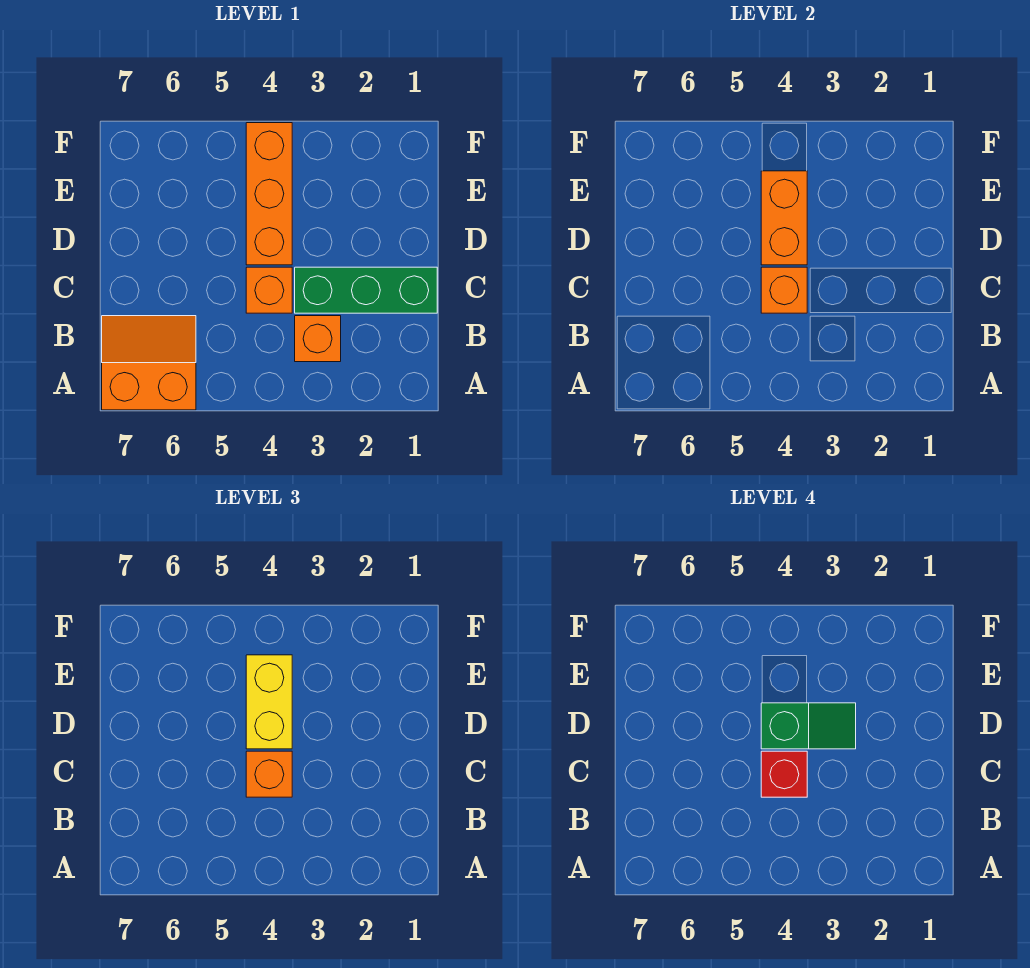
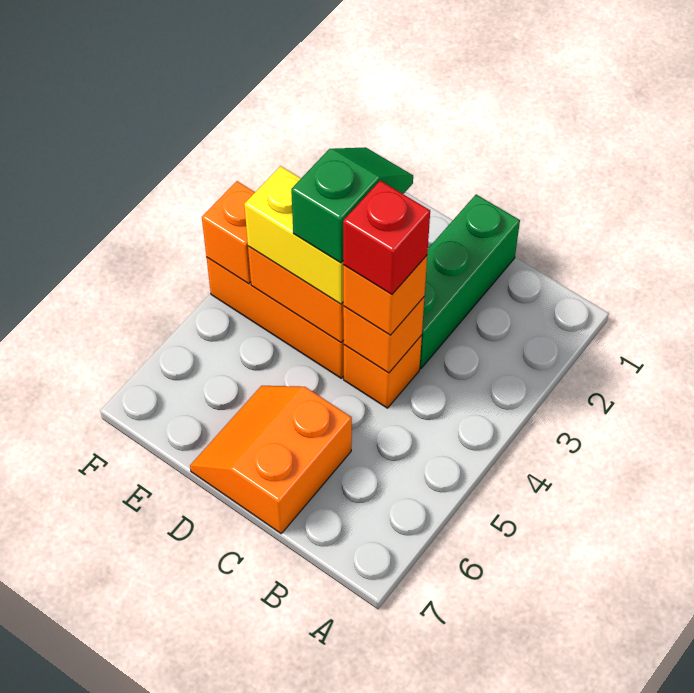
orange slope A6:B7 level 1 top A -> orange slope C6:D7 level 1 top C
orange brick B3 level 1 -> orange brick F4 level 2

